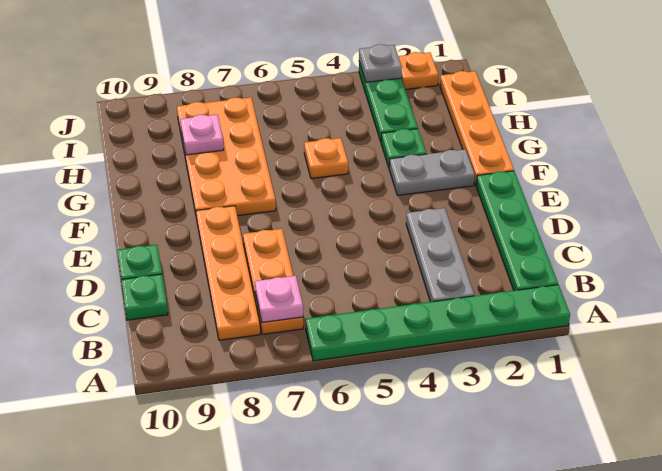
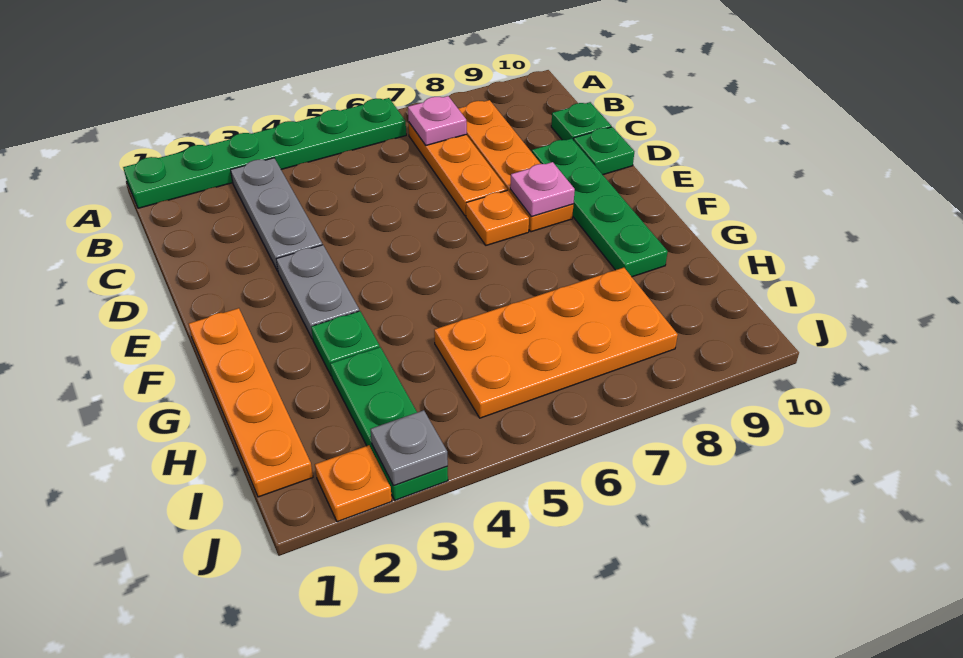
green plate B1:E1 level 1 -> green plate D9:G9 level 1
grey plate F2:F3 level 1 -> grey plate E3:F3 level 1
orange plate F7:I8 level 1 -> orange plate H5:I8 level 1
orange plate G5 level 1 -> orange plate E7 level 1
pink plate H8 level 2 -> pink plate E8 level 2

